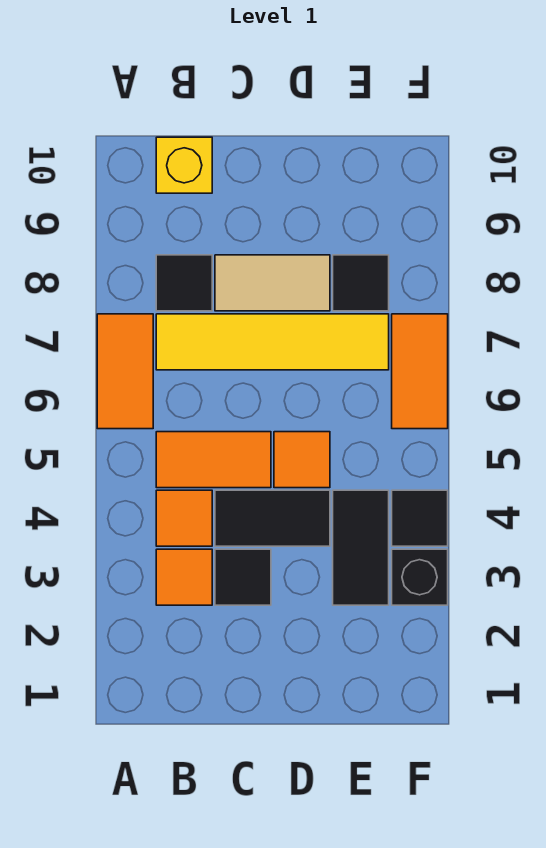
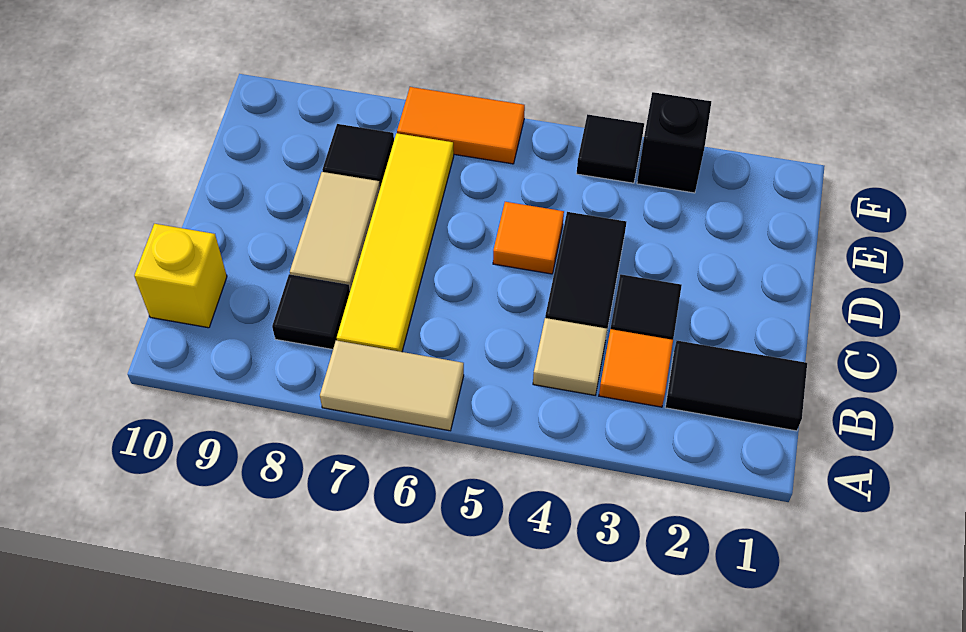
orange tile A6:A7 level 1 -> tan tile A6:A7 level 1
orange tile B4 level 1 -> tan tile B4 level 1
orange tile B5:C5 level 1 -> none
black tile E3:E4 level 1 -> black tile B1:B2 level 1

